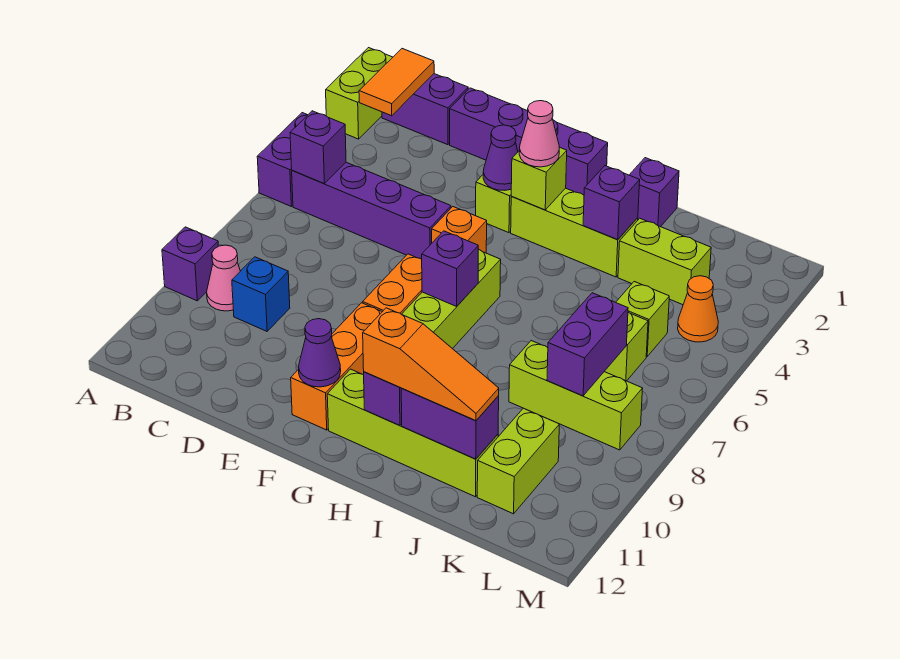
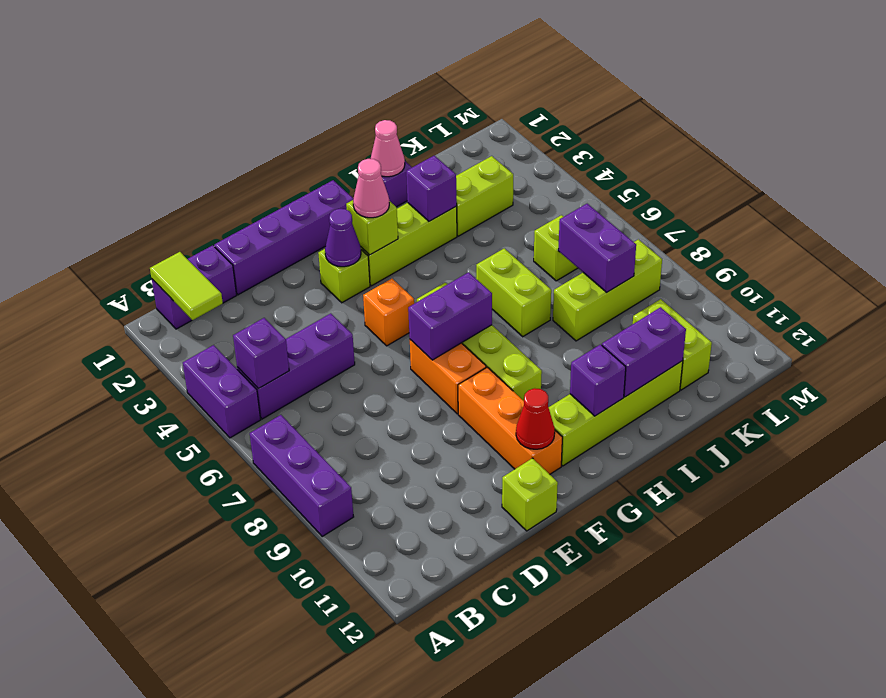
lime brick A1:A2 level 1 -> lime brick I6:I7 level 1
purple brick A9 level 1 -> purple brick A7:A9 level 1
orange tile B1:B2 level 2 -> lime tile B1:B2 level 2
purple brick B5:E5 level 1 -> purple brick B5:D5 level 1
pink cone B9 level 1 -> pink cone I1 level 2
blue brick C9 level 1 -> none
purple cone F11 level 2 -> red cone F11 level 2
purple brick G7 level 2 -> purple brick F7:G7 level 2
orange slope H11:J11 level 3 top H -> none
lime brick K5 level 1 -> lime brick E12 level 1
orange cone L4 level 1 -> none

